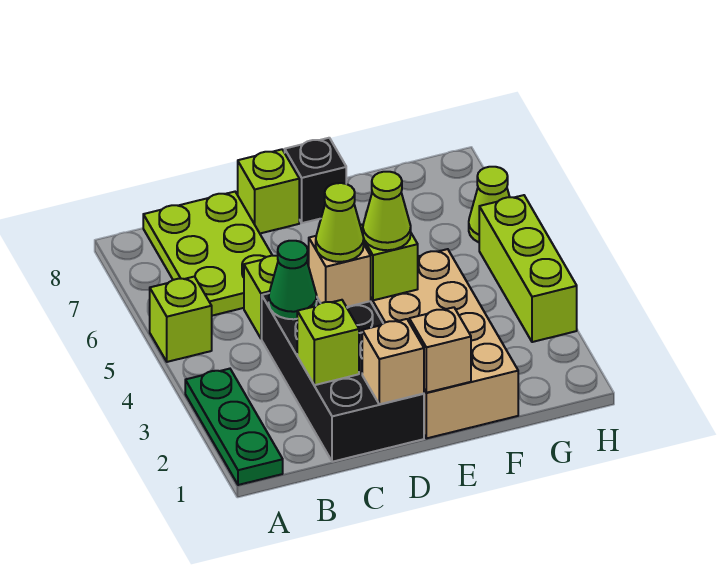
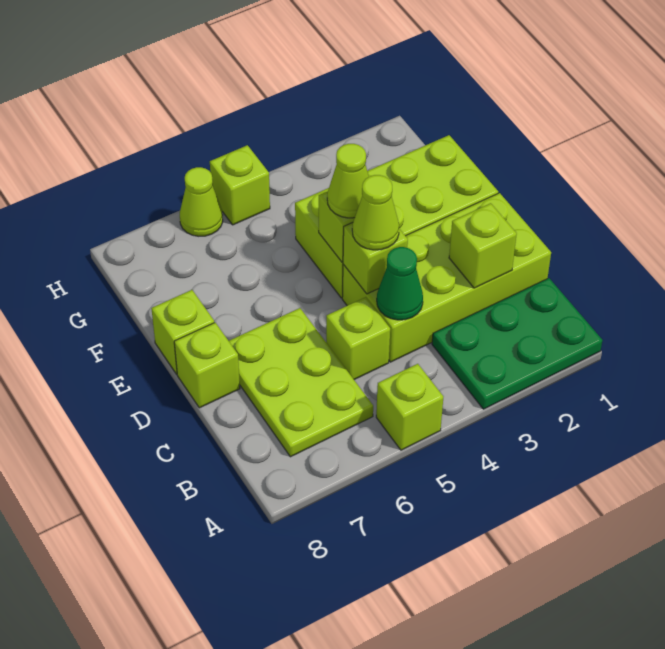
green plate A1:A3 level 1 -> green plate A1:B3 level 1
lime plate B6:C8 level 1 -> lime plate B6:D7 level 1
black brick C1:D4 level 1 -> lime brick C1:D4 level 1
tan brick D1 level 2 -> none
tan brick D4 level 2 -> lime brick D4 level 2
tan brick E1:F4 level 1 -> lime brick E1:F4 level 1
tan brick E1 level 2 -> none
black brick E8 level 1 -> lime brick E8 level 1
lime brick H3:H5 level 1 -> lime brick H5 level 1

